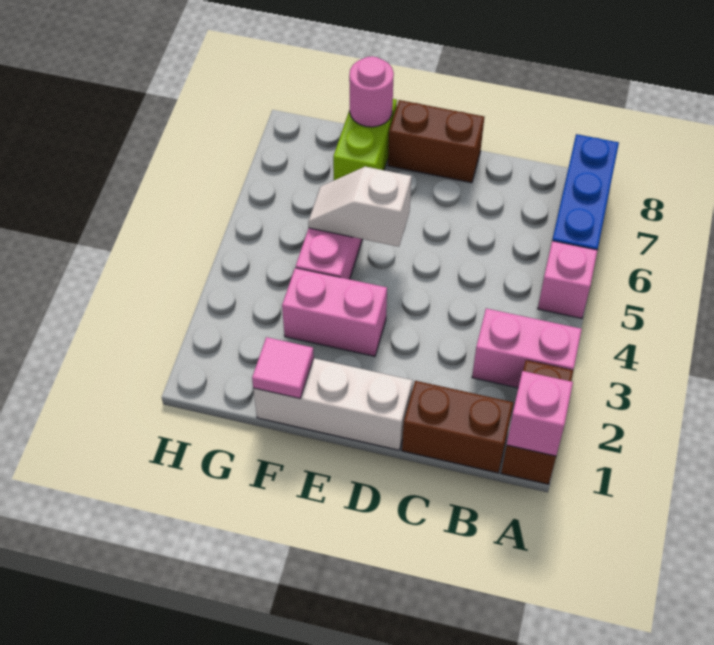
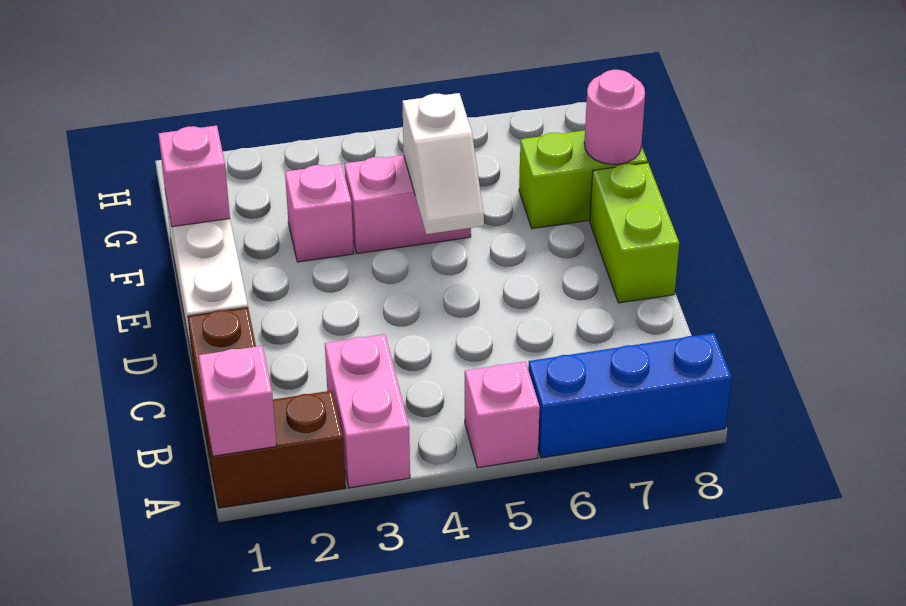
brown brick D8:E8 level 1 -> lime brick D8:E8 level 1
pink brick E3:F3 level 1 -> pink brick F3 level 1
white slope E5:F5 level 2 top E -> white slope E5:F5 level 2 top F
pink tile F1 level 2 -> pink brick F1 level 2

